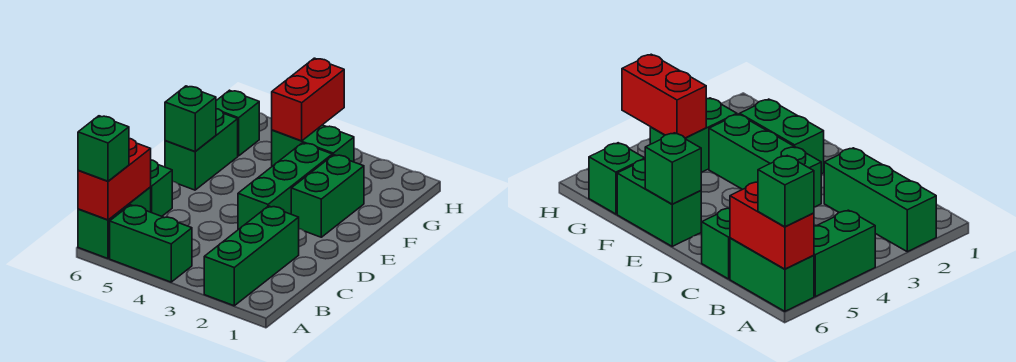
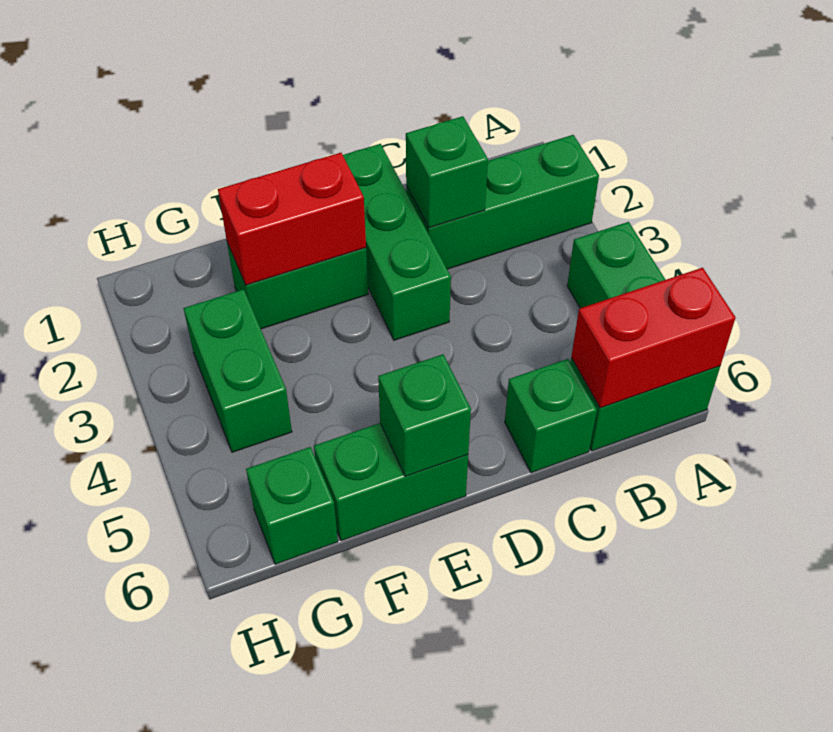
green brick A6 level 3 -> green brick C2 level 2
green brick D3:F3 level 1 -> green brick D1:D3 level 1
red brick G4:H4 level 2 -> red brick E2:F2 level 2

